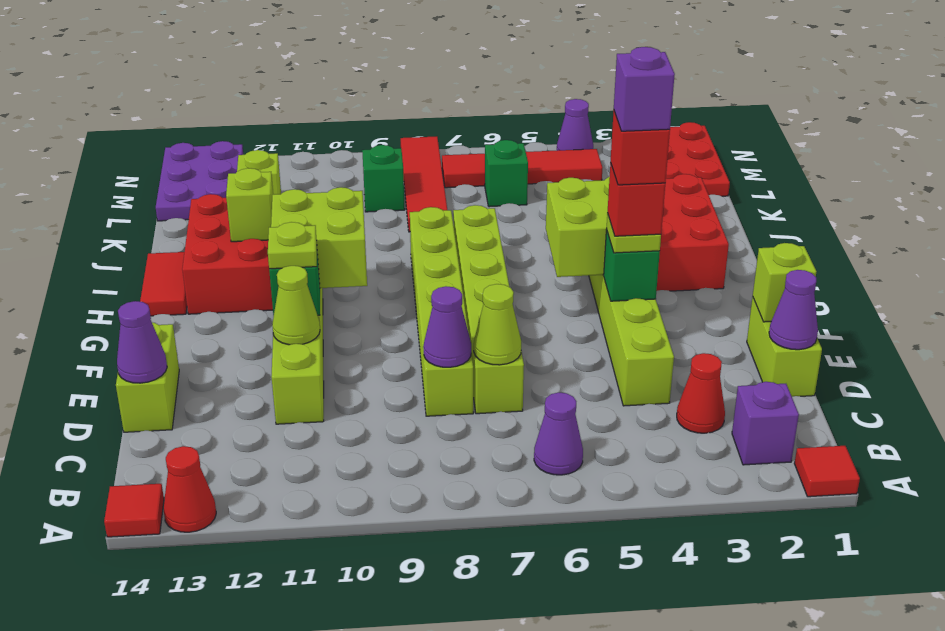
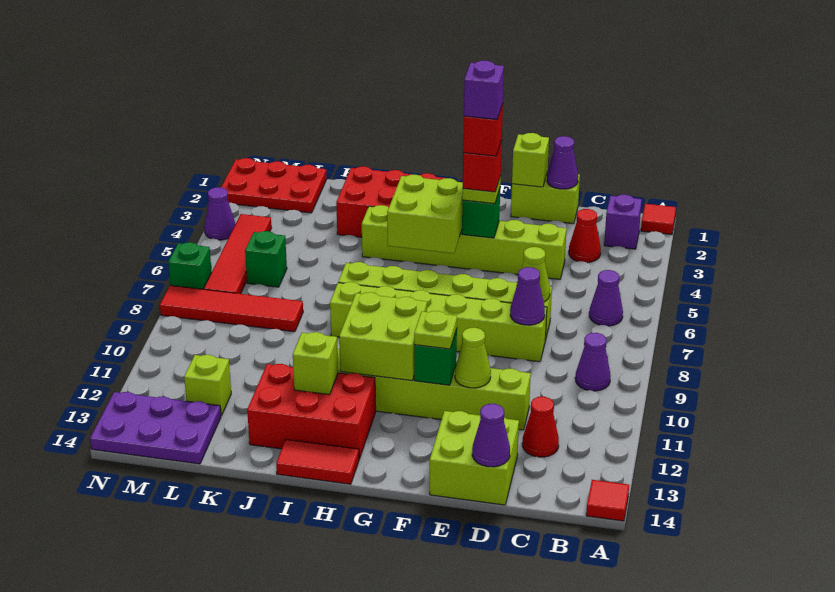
red cone A13 level 1 -> red cone C12 level 1
none -> purple cone B9 level 1
lime brick D14:E14 level 1 -> lime brick D13:E14 level 1
green brick L9 level 1 -> green brick N7 level 1

